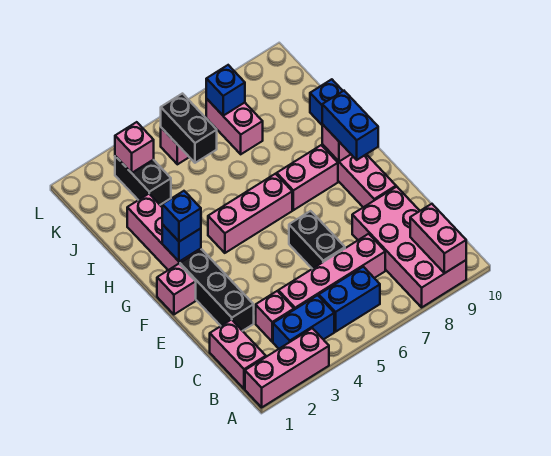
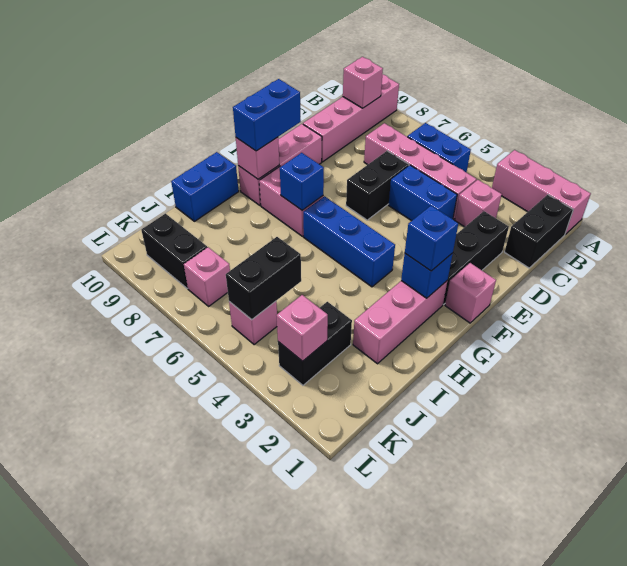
pink brick A8:D9 level 1 -> pink brick A9:D9 level 1
pink brick A9:B9 level 2 -> pink brick B9 level 2
pink brick B1:C1 level 1 -> black brick B1:C1 level 1
blue brick B3:B4 level 1 -> blue brick D4:D5 level 1
pink brick G4:G6 level 1 -> blue brick G4:G6 level 1
pink brick J7:K7 level 1 -> pink brick K7 level 1
blue brick K7 level 2 -> blue brick G7 level 2
none -> black brick K8:K9 level 1

